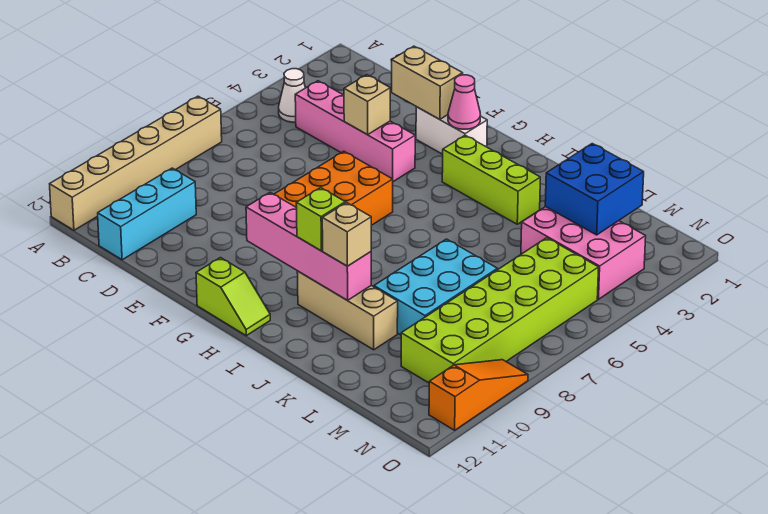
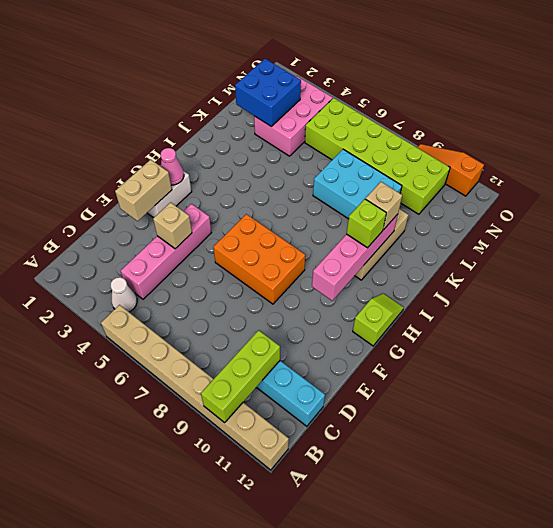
tan brick A7:A12 level 1 -> tan brick A5:A12 level 1
lime brick H3:J3 level 1 -> lime brick A10:C10 level 2

